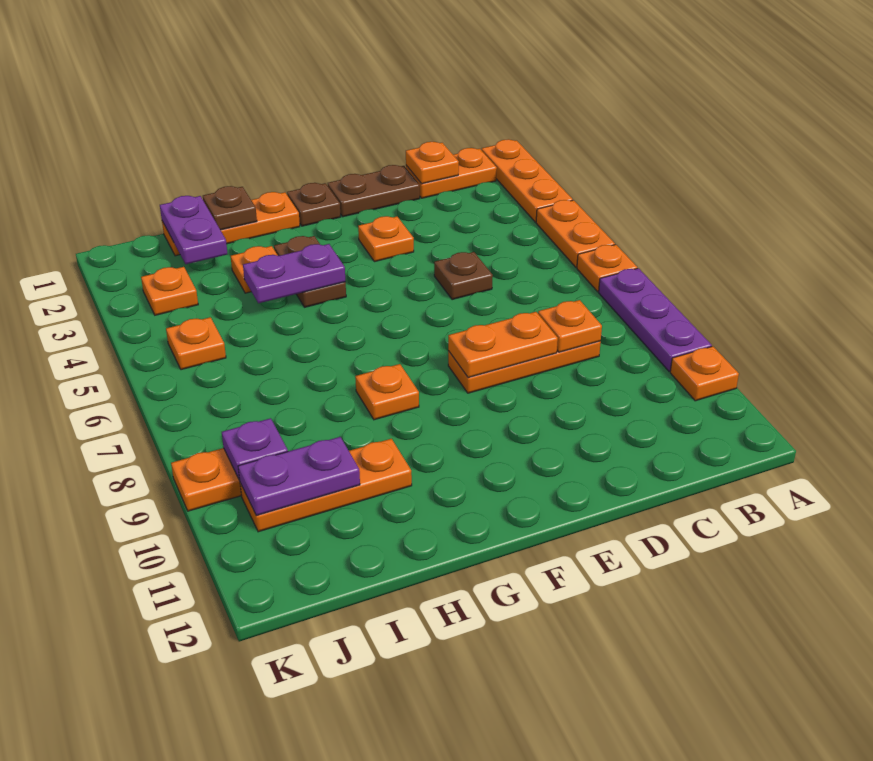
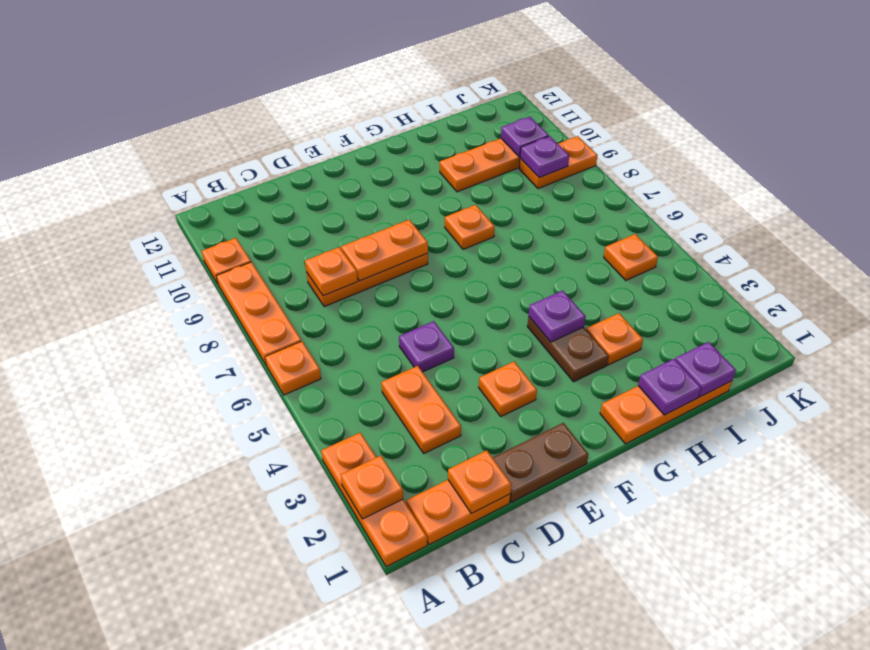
orange plate A4:A5 level 1 -> orange plate C3:C4 level 1
purple plate A7:A9 level 1 -> orange plate A7:A9 level 1
brown plate D5 level 1 -> purple plate D5 level 1
brown plate F1 level 1 -> none
purple plate G4:H4 level 2 -> purple plate G4 level 2
brown plate H1 level 2 -> purple plate H1 level 2
purple plate I1:I2 level 2 -> purple plate I1 level 2
purple plate I10:J10 level 2 -> purple plate J10 level 2
orange plate J3 level 1 -> orange plate A2 level 2

